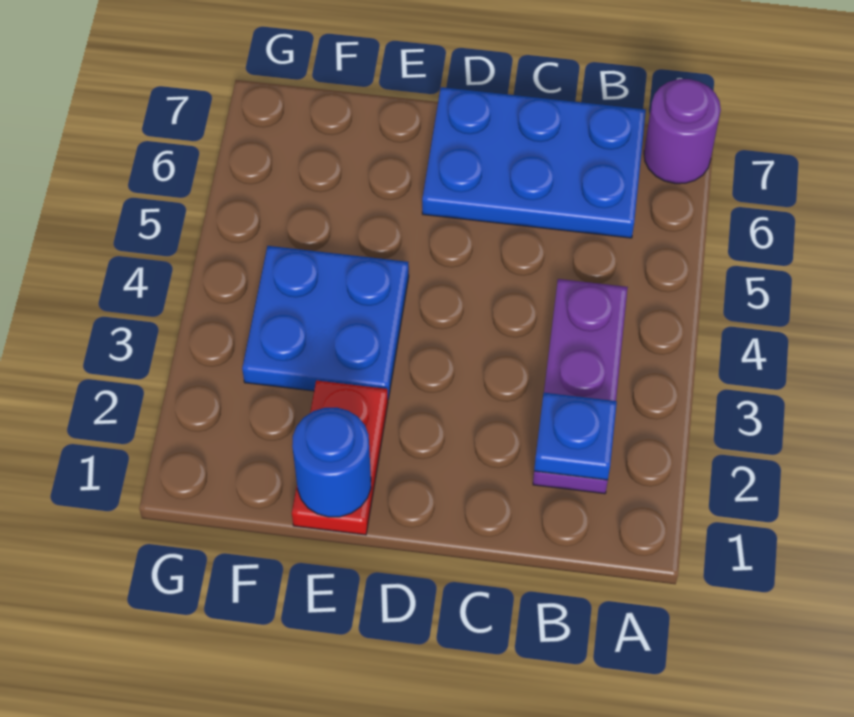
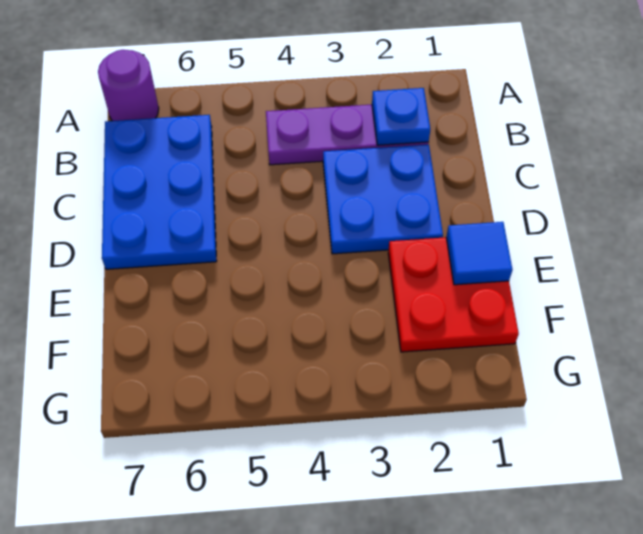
red plate E1:E2 level 1 -> red plate E1:F2 level 1
blue round brick E1 level 2 -> blue tile E1 level 2
blue plate E3:F4 level 1 -> blue plate C2:D3 level 1

